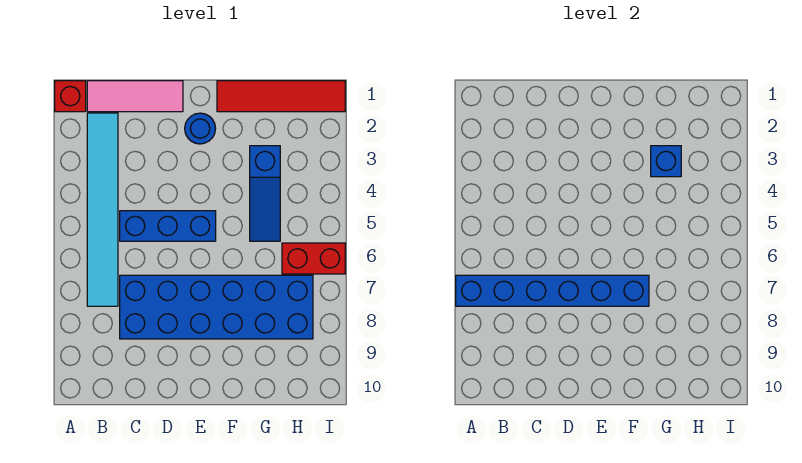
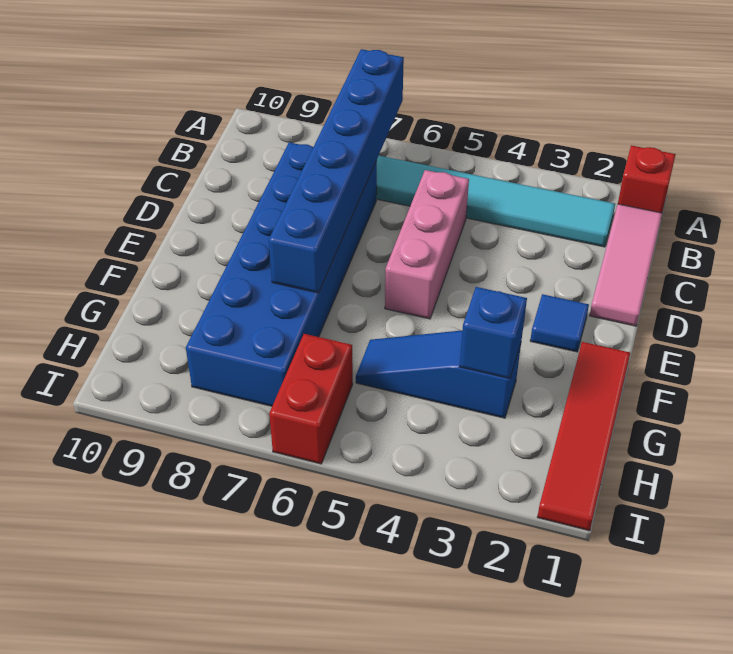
blue brick C5:E5 level 1 -> pink brick C5:E5 level 1
blue round brick E2 level 1 -> blue tile E2 level 1

